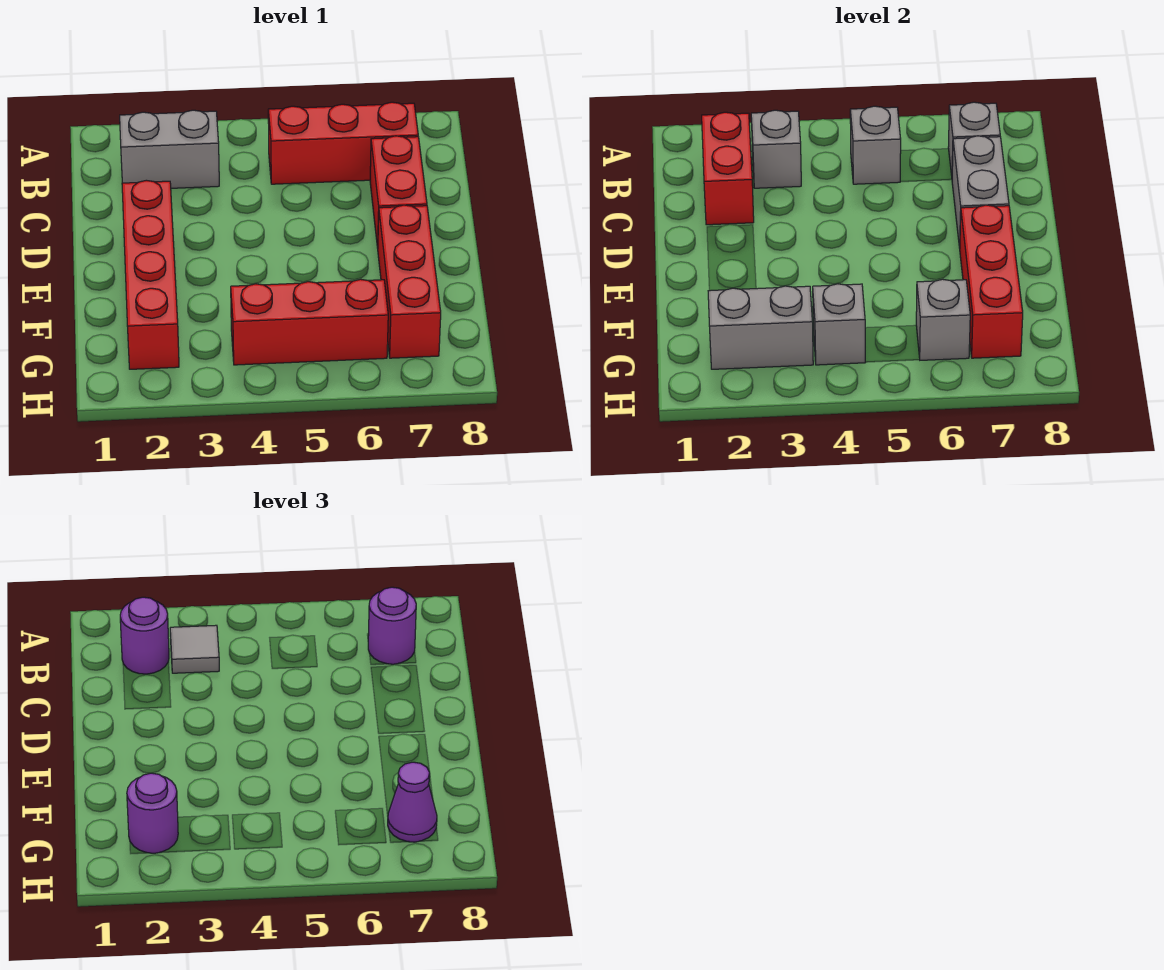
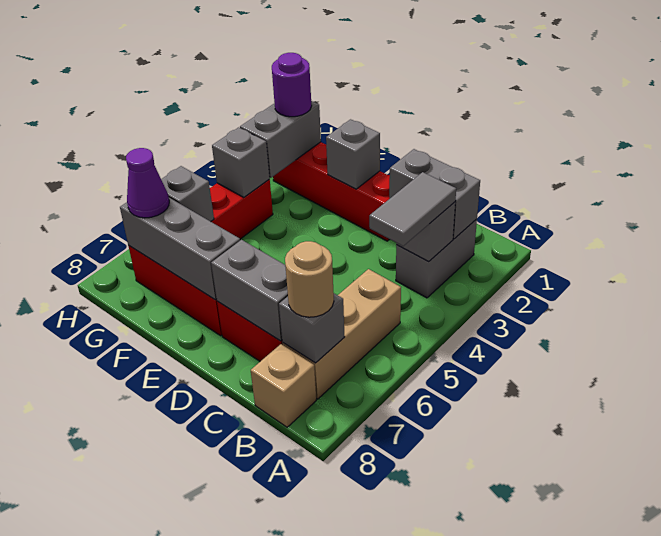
red brick B2:C2 level 2 -> grey brick B2:C2 level 2
purple round brick B2 level 3 -> none
grey tile B3 level 3 -> grey tile B3:B4 level 3
red brick B5:B7 level 1 -> tan brick B5:B7 level 1
grey brick B5 level 2 -> grey brick E2 level 2
purple round brick B7 level 3 -> tan round brick B7 level 3
none -> tan brick B8 level 1
red brick E7:G7 level 2 -> grey brick E7:G7 level 2

